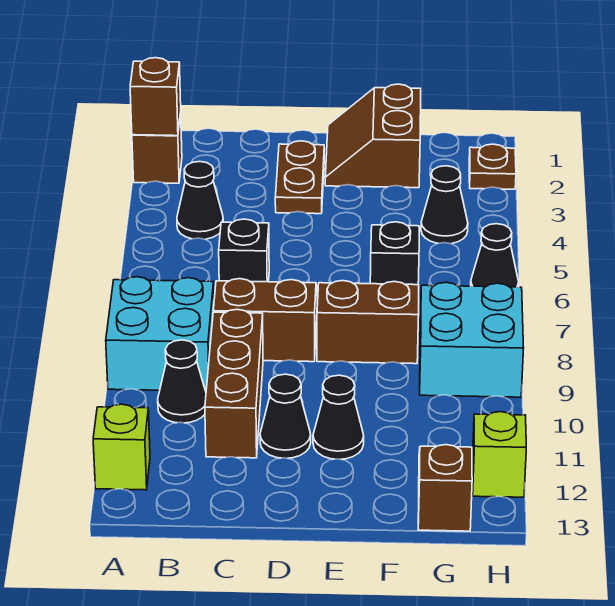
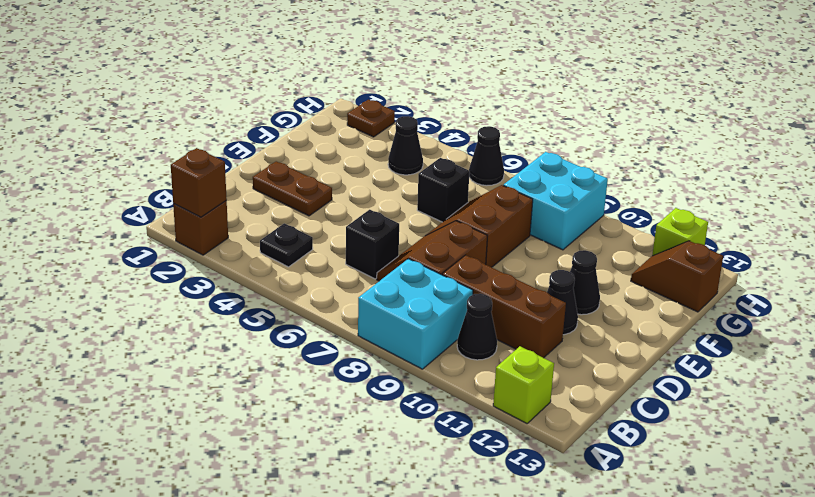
black cone B4 level 1 -> black plate B4 level 1
brown slope E1:F2 level 1 top F -> none

